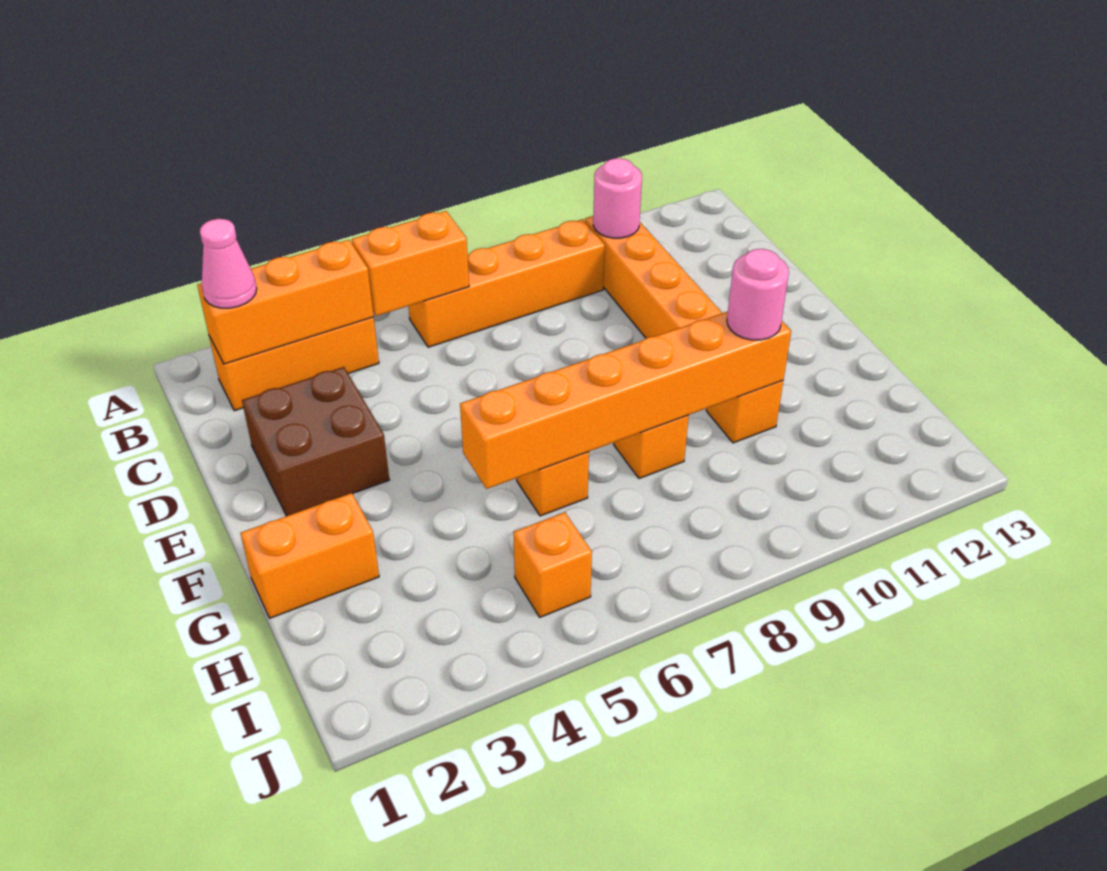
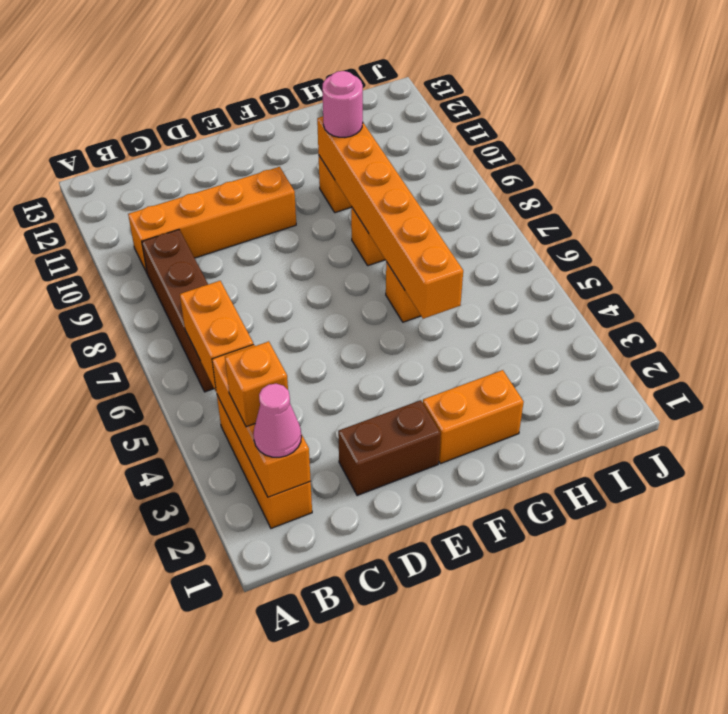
orange brick B6:B9 level 1 -> brown brick B6:B9 level 1
pink round brick B10 level 2 -> none
brown brick D2:E3 level 1 -> brown brick D2:E2 level 1
orange brick G1:G2 level 1 -> orange brick F2:G2 level 1
orange brick I5 level 1 -> orange brick B3 level 3

